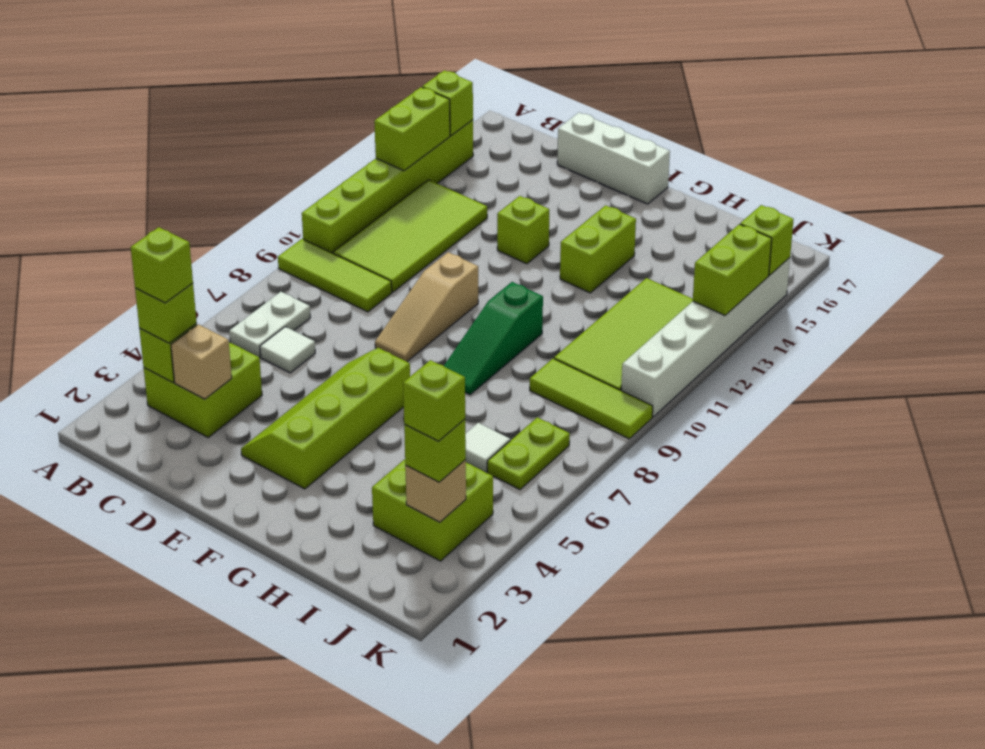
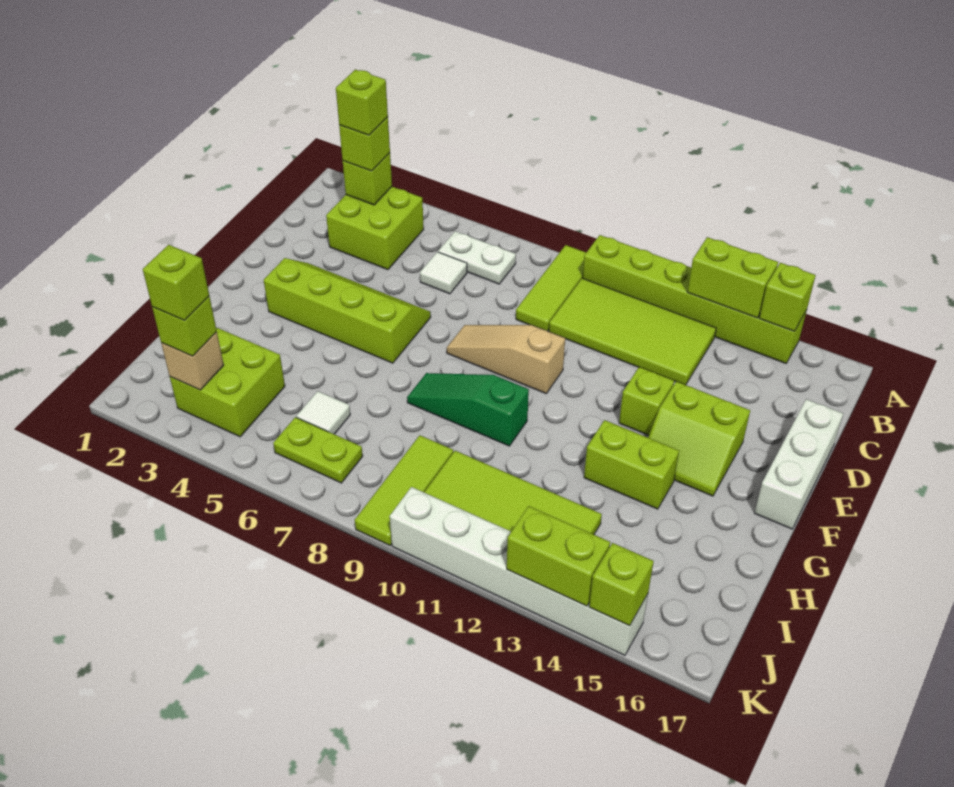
tan brick C3 level 2 -> none
none -> lime slope E14:F15 level 1 top E

